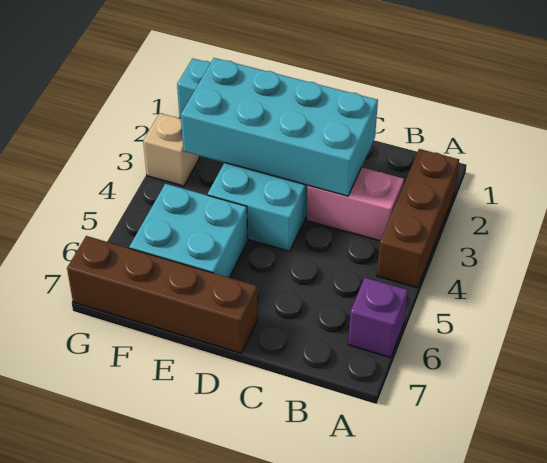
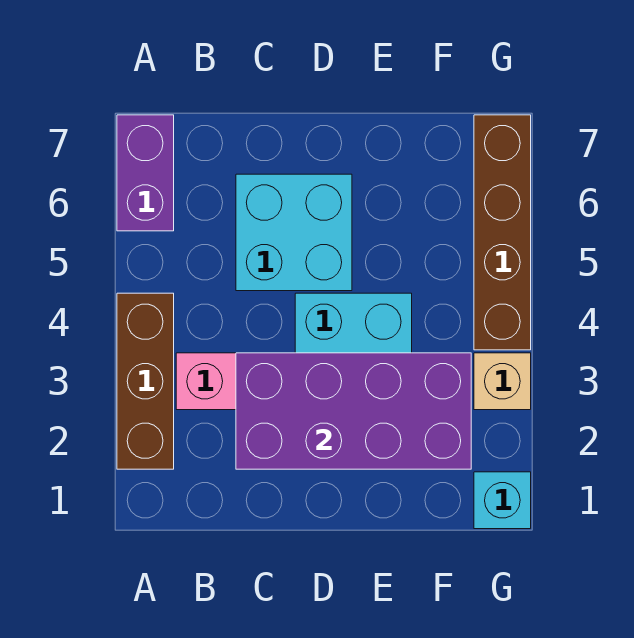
purple brick A6 level 1 -> purple brick A6:A7 level 1
cyan brick C2:F3 level 2 -> purple brick C2:F3 level 2
brown brick D7:G7 level 1 -> brown brick G4:G7 level 1
cyan brick E5:F6 level 1 -> cyan brick C5:D6 level 1

